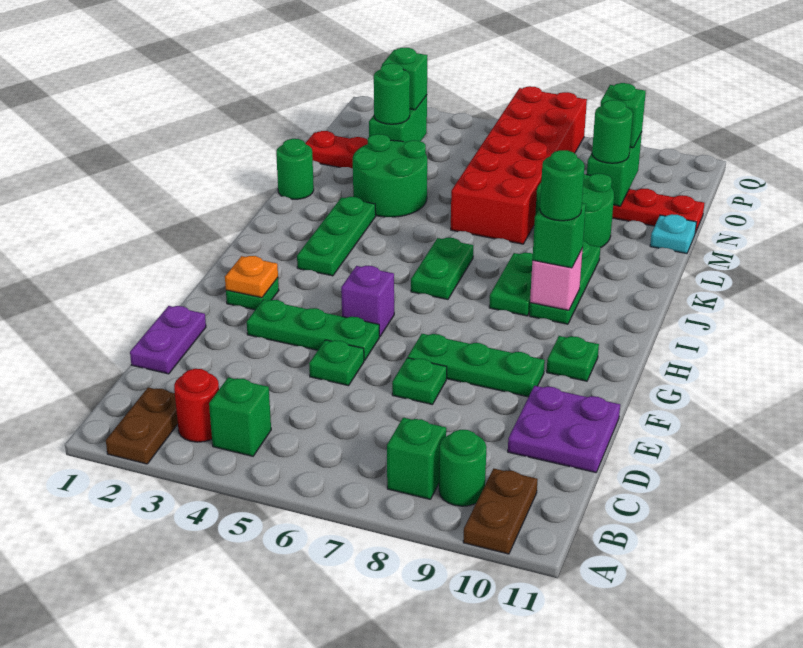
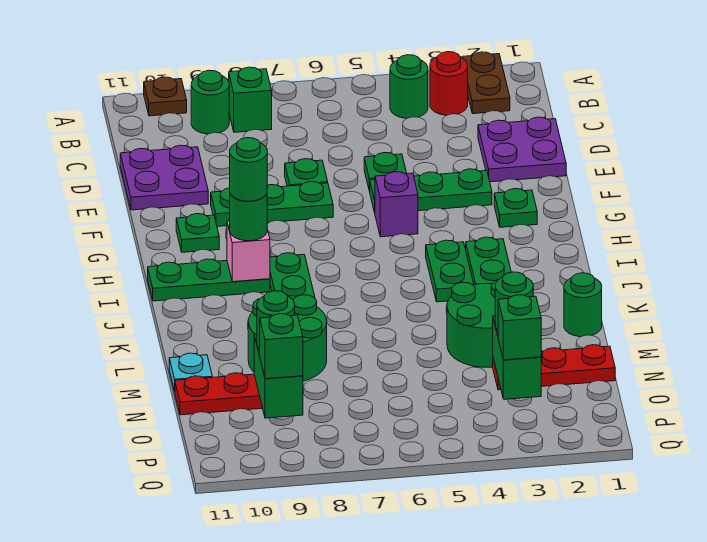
brown plate A10:B10 level 1 -> brown plate A10 level 1
green brick B4 level 1 -> green round brick B4 level 1
purple plate D1:E1 level 1 -> purple plate D1:E2 level 1
orange plate G2 level 2 -> none
green plate I6:J6 level 1 -> green plate I4:J4 level 1
green plate I9:K9 level 1 -> green plate I9:I11 level 1
green brick I9 level 3 -> green round brick I9 level 3
red brick L6:Q7 level 1 -> none

